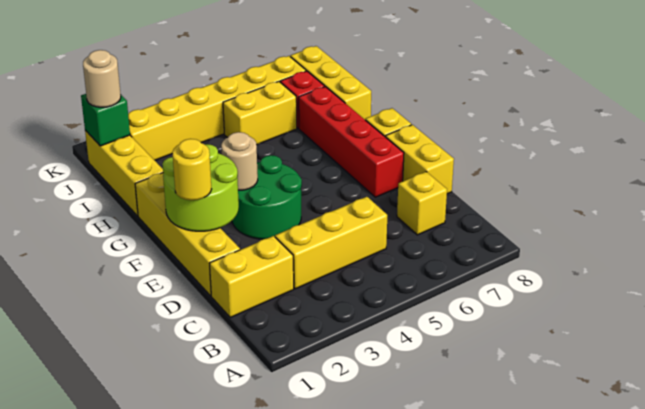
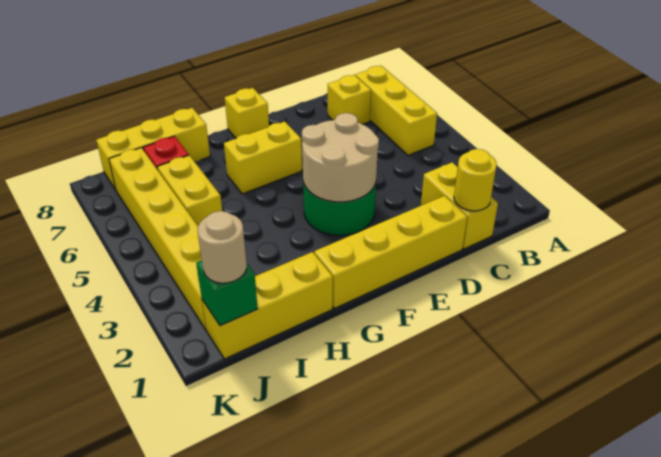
yellow brick C3:C5 level 1 -> yellow brick B5:B7 level 1
yellow brick D8:E8 level 1 -> yellow brick F6:G6 level 1
lime round brick E1:F2 level 2 -> none
yellow round brick E1 level 3 -> yellow round brick C1 level 2
red brick E7:H7 level 1 -> none
tan round brick F3 level 2 -> tan round brick E3:F4 level 2

